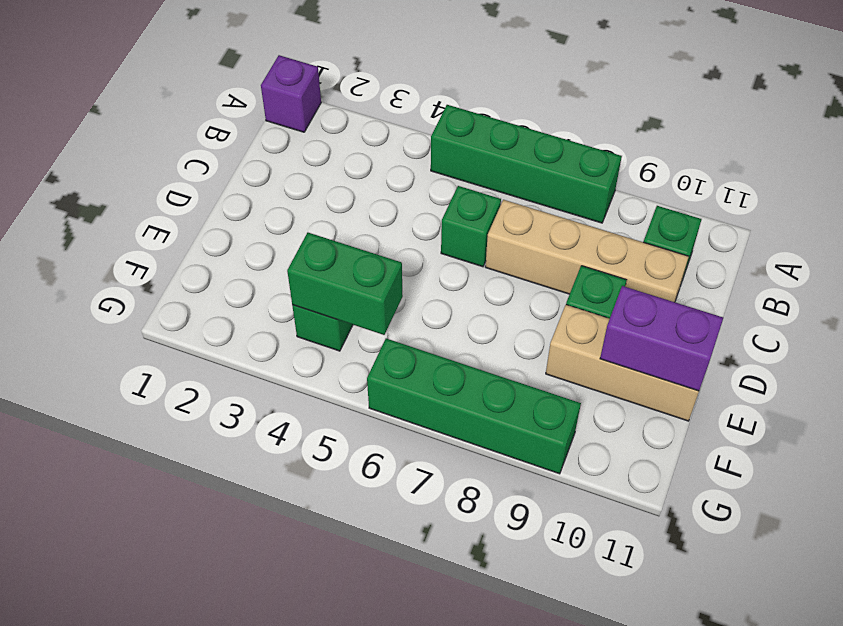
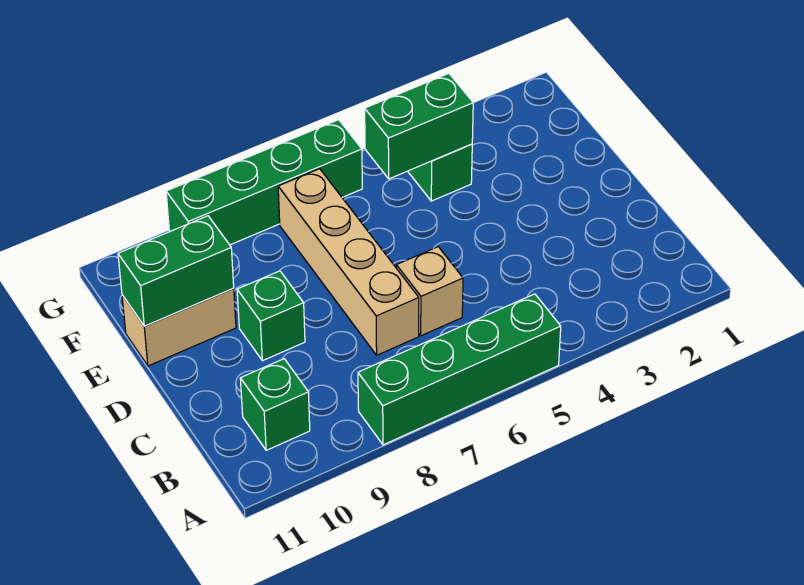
purple brick A1 level 1 -> none
green brick C6 level 1 -> tan brick C6 level 1
tan brick C7:C10 level 1 -> tan brick C7:F7 level 1
tan brick E9:E11 level 1 -> tan brick E10:E11 level 1
purple brick E10:E11 level 2 -> green brick E10:E11 level 2

